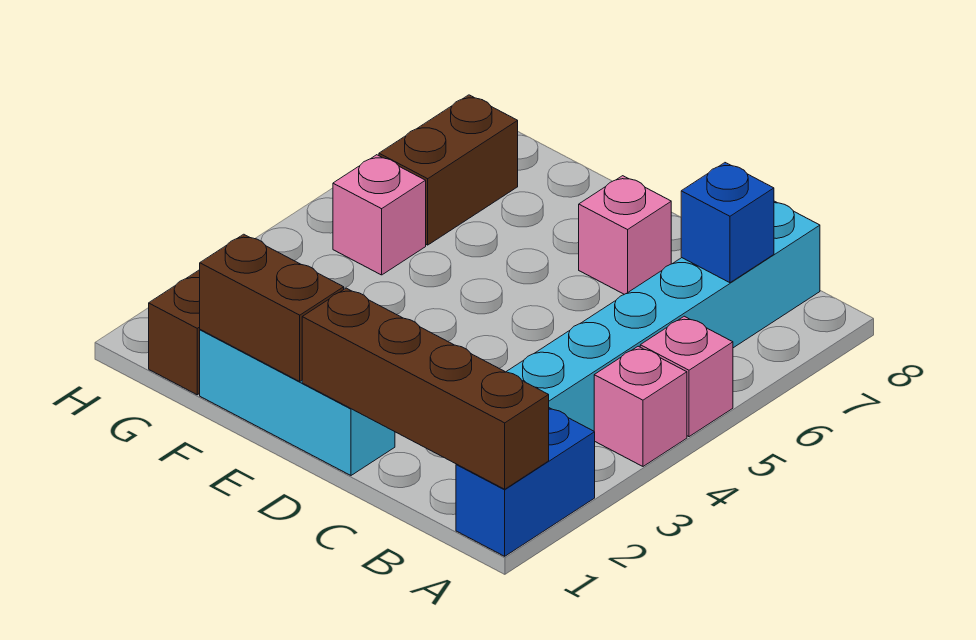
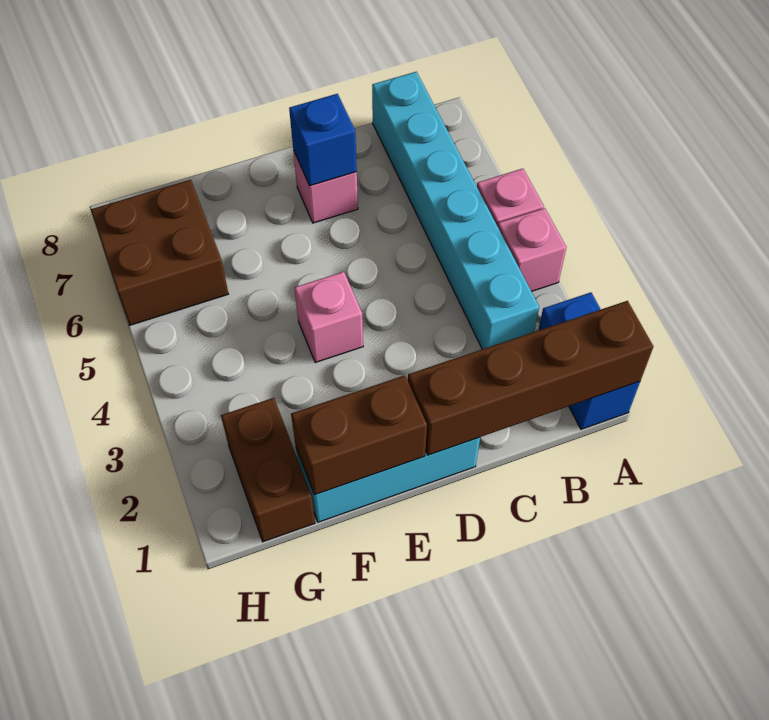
blue brick B7 level 2 -> blue brick D7 level 2
pink brick G5 level 1 -> pink brick E4 level 1
brown brick G6:G7 level 1 -> brown brick G6:H7 level 1

